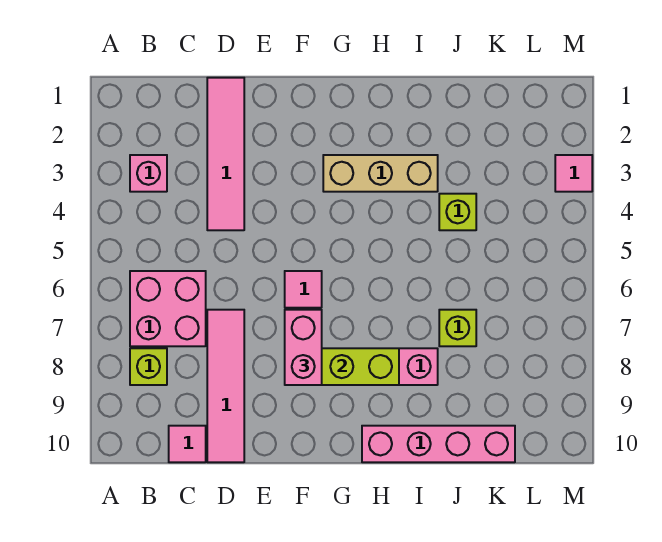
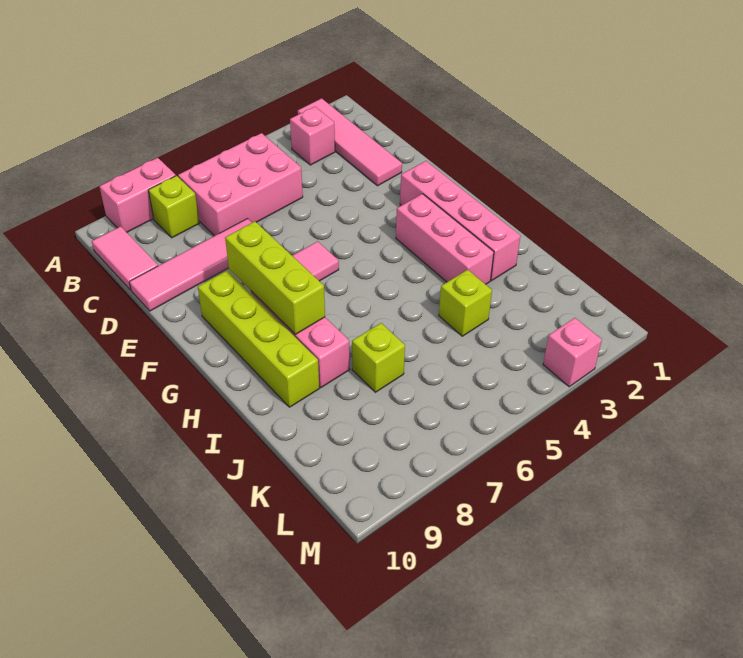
pink brick B6:C7 level 1 -> pink brick B5:C7 level 1
pink tile C10 level 1 -> pink tile B10:C10 level 1
pink tile D1:D4 level 1 -> pink tile A2:D2 level 1
pink brick F7:F8 level 3 -> pink brick A8:A9 level 1
none -> lime brick F9:I9 level 1
tan brick G3:I3 level 1 -> pink brick G3:I3 level 1
pink brick H10:K10 level 1 -> pink brick F2:I2 level 1
pink tile M3 level 1 -> pink brick M3 level 1

